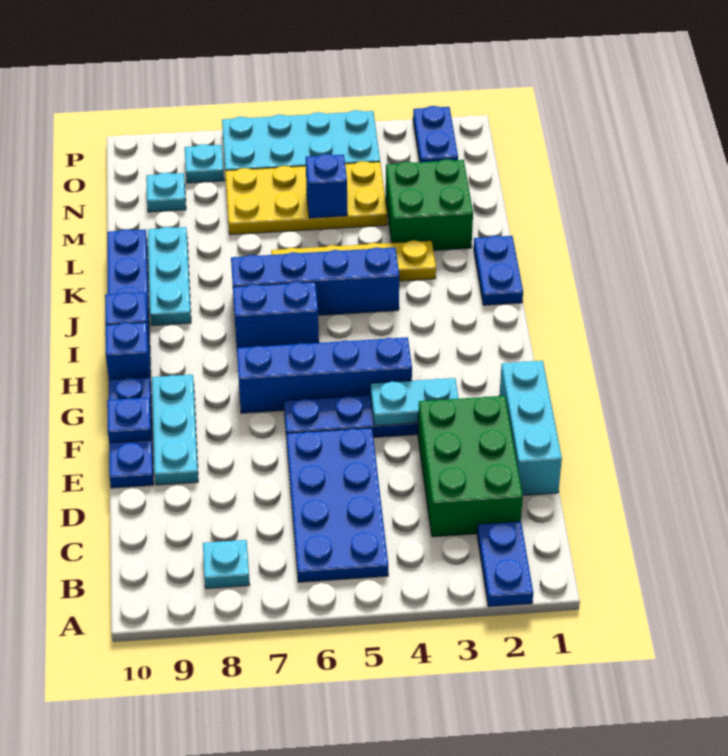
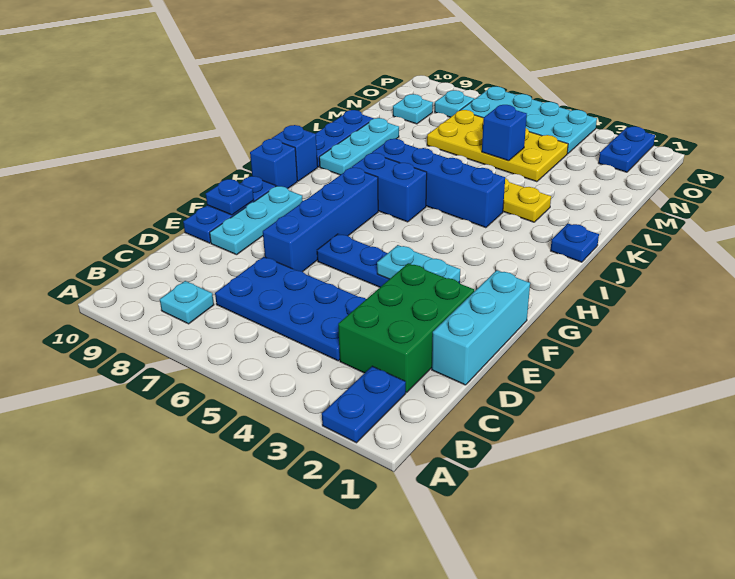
blue plate B5:E6 level 1 -> blue plate C4:D7 level 1
blue brick G4:G7 level 1 -> blue brick E7:H7 level 1
blue plate J1:K1 level 1 -> blue plate J1 level 1
green brick L2:M3 level 1 -> none

